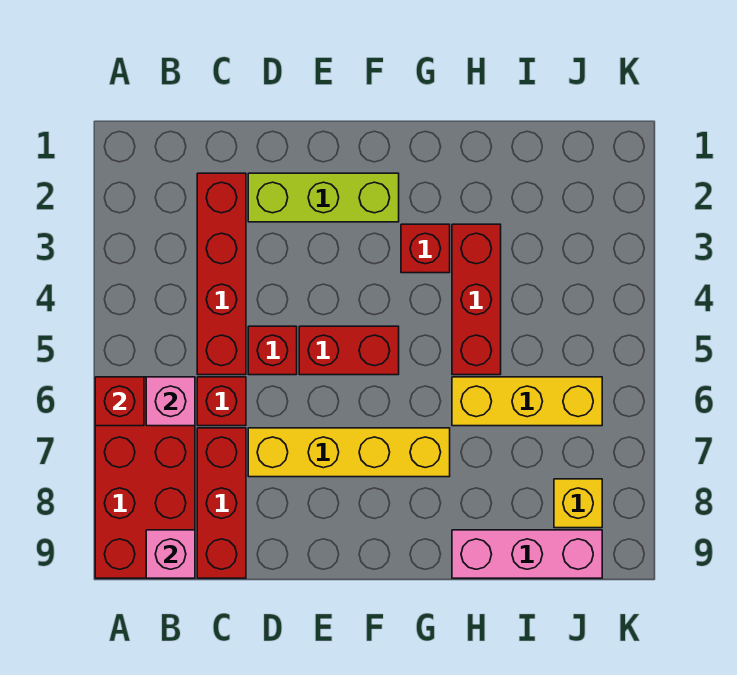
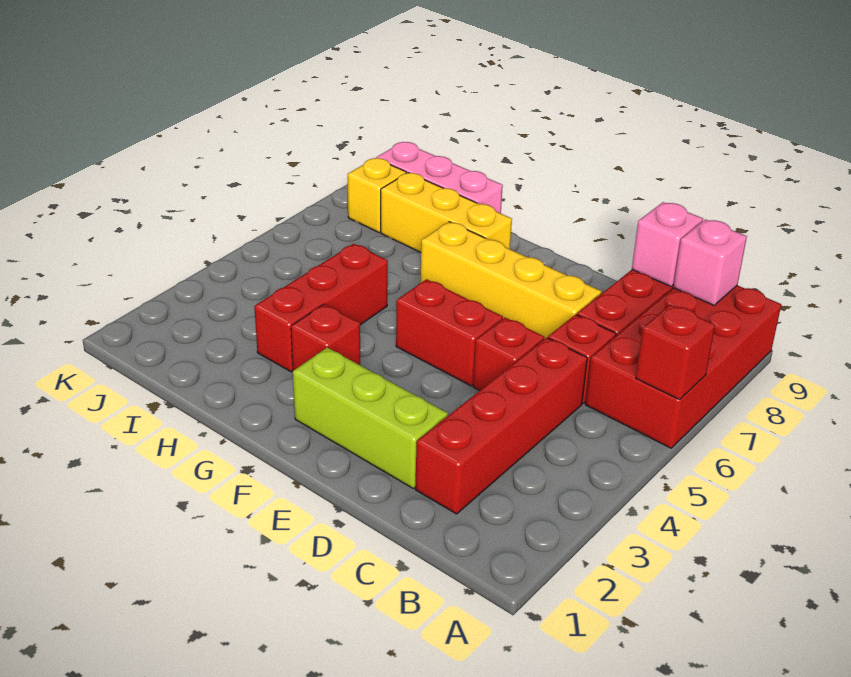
pink brick B6 level 2 -> pink brick C9 level 2
yellow brick H6:J6 level 1 -> yellow brick G8:I8 level 1

